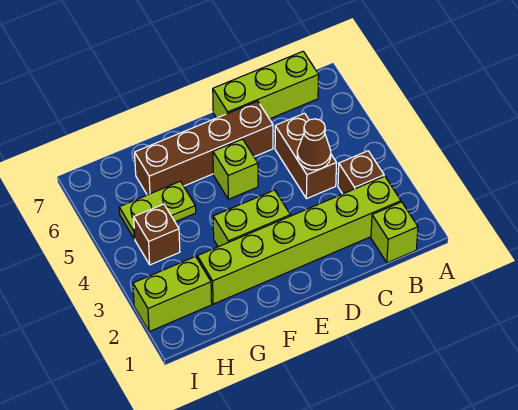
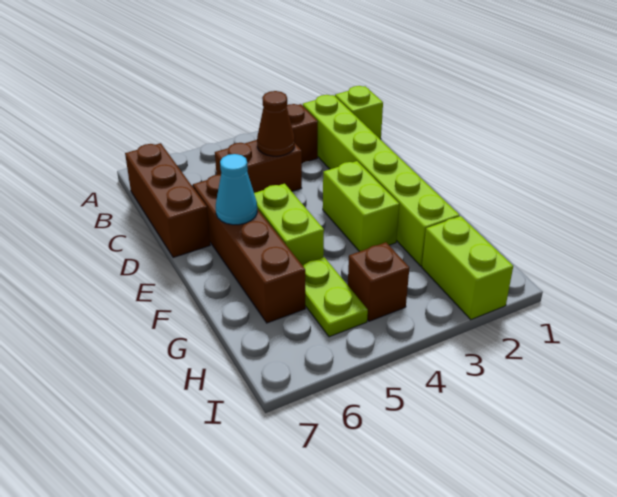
lime brick B7:D7 level 1 -> brown brick B7:D7 level 1
lime brick E5 level 1 -> lime brick E5:F5 level 1
none -> cyan cone E6 level 2

